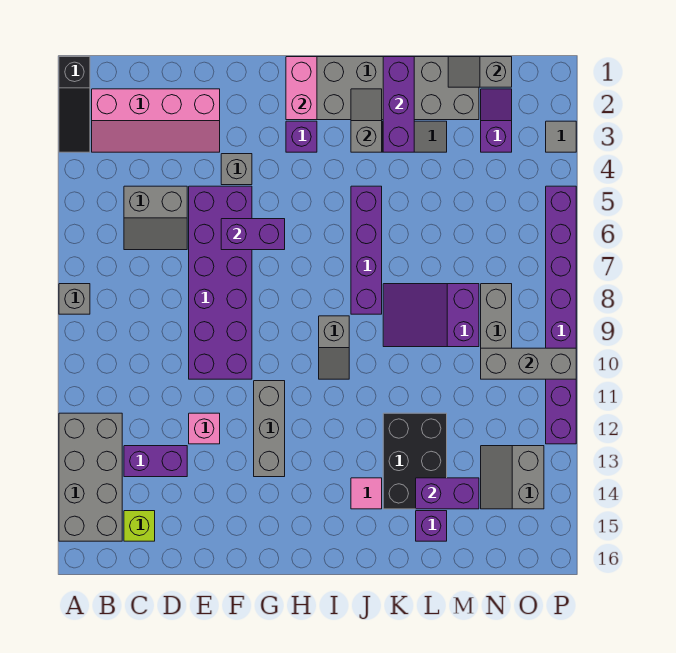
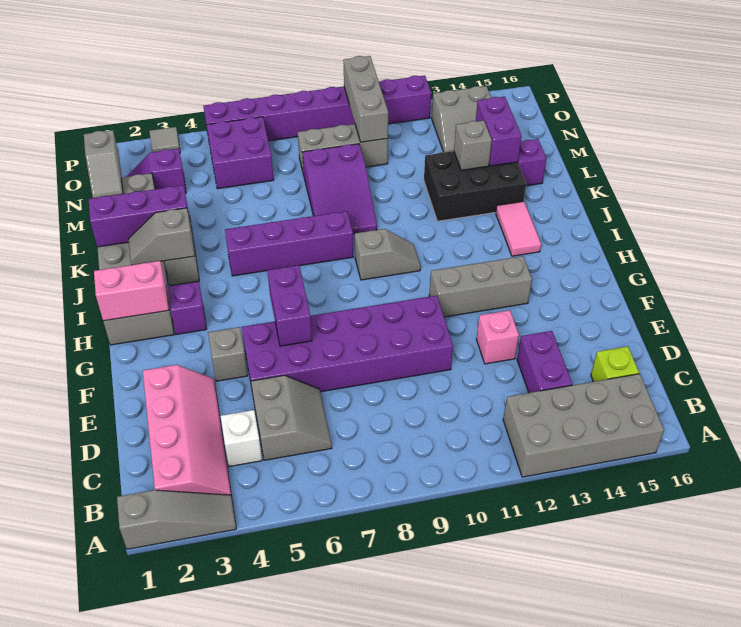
black slope A1:A3 level 1 top 1 -> grey slope A1:A3 level 1 top 1
grey brick A8 level 1 -> grey brick L13 level 2
none -> white brick C4 level 1
pink tile J14 level 1 -> pink tile I14:J14 level 1
none -> purple brick N5:O6 level 1

